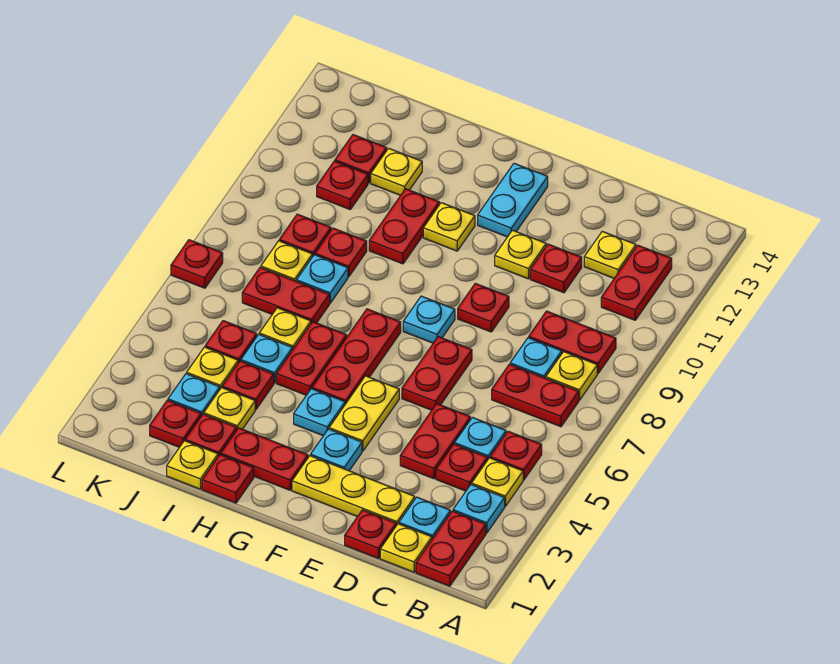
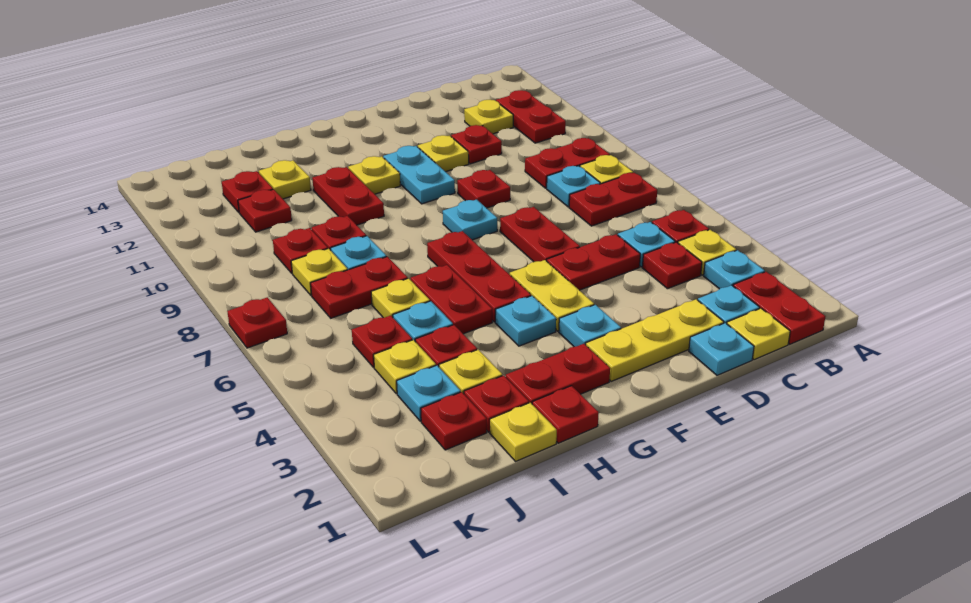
red plate D1 level 1 -> cyan plate D1 level 1
red plate D4:D5 level 1 -> red plate D5:E5 level 1
cyan plate F12:F13 level 1 -> cyan plate F10:F11 level 1

